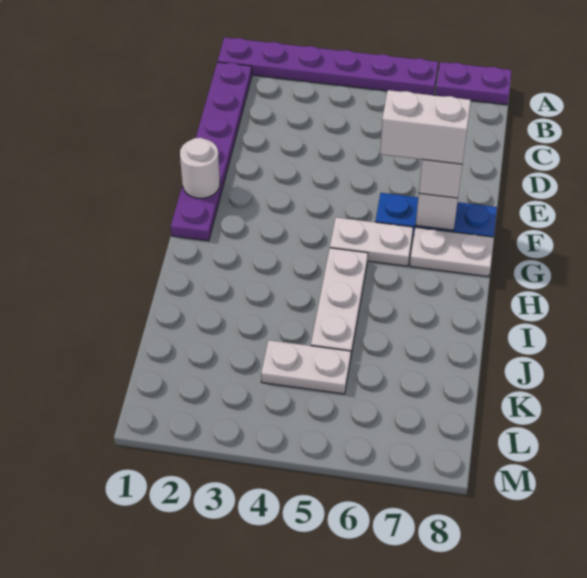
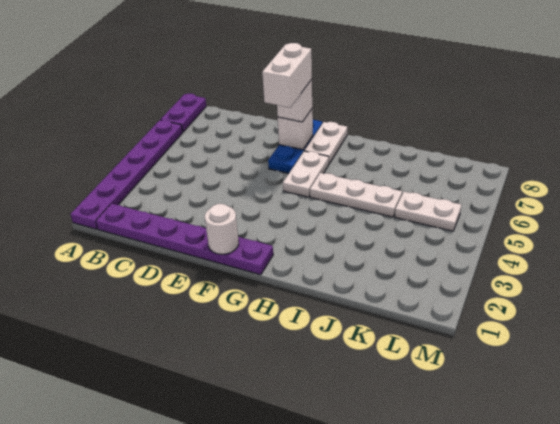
white plate K4:K5 level 1 -> white plate K5:L5 level 1

